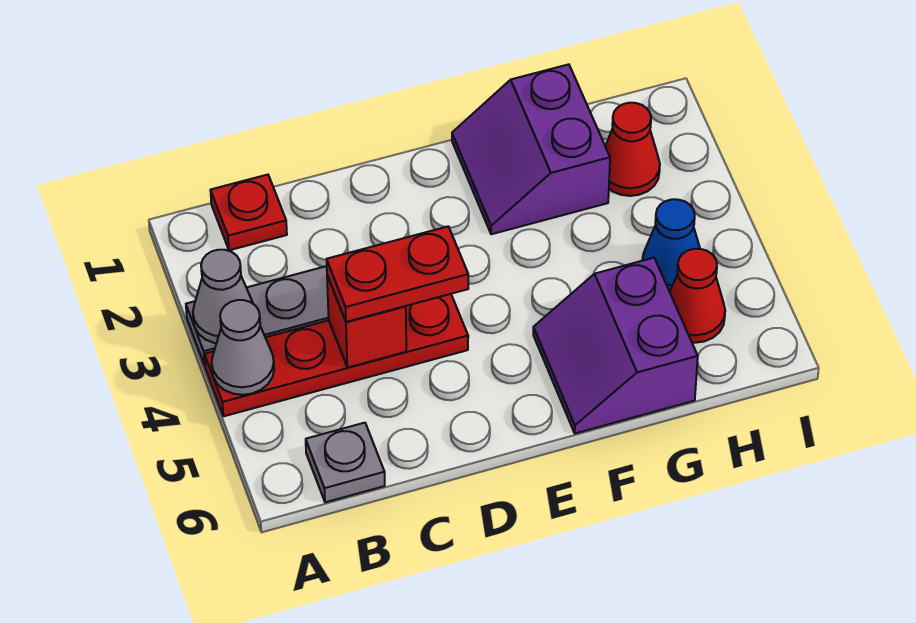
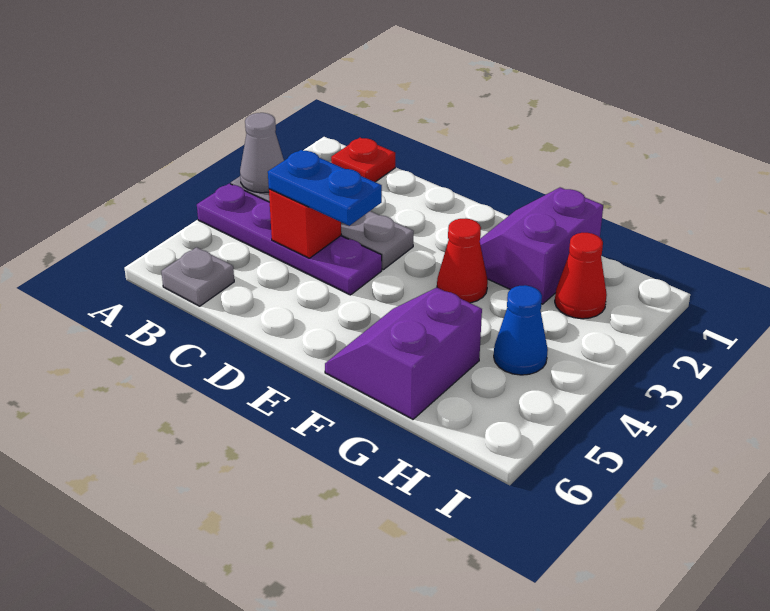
red plate A4:D4 level 1 -> purple plate A4:D4 level 1
grey cone A4 level 2 -> none
red plate C4:D4 level 3 -> blue plate C4:D4 level 3
red cone H5 level 1 -> red cone F3 level 1

